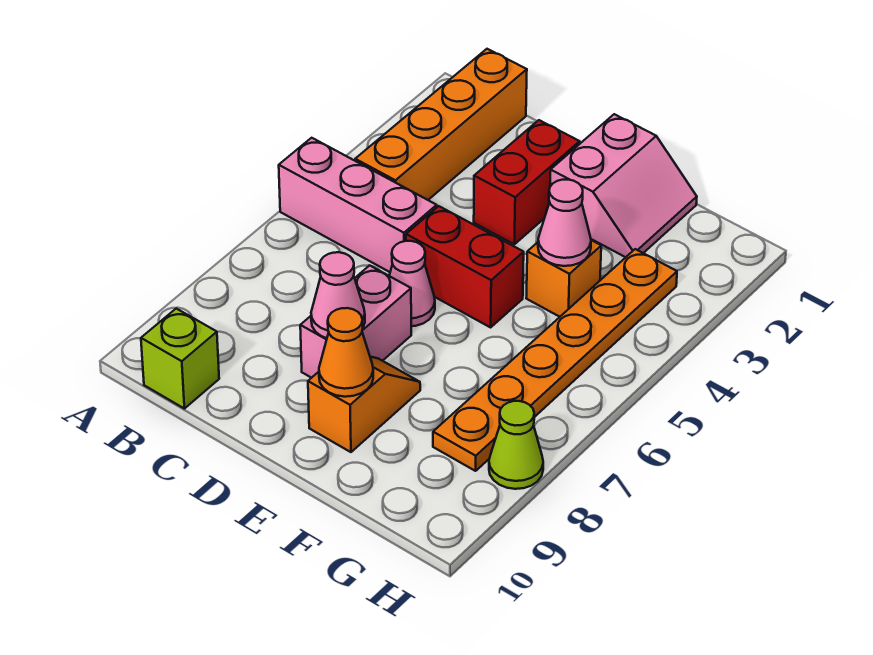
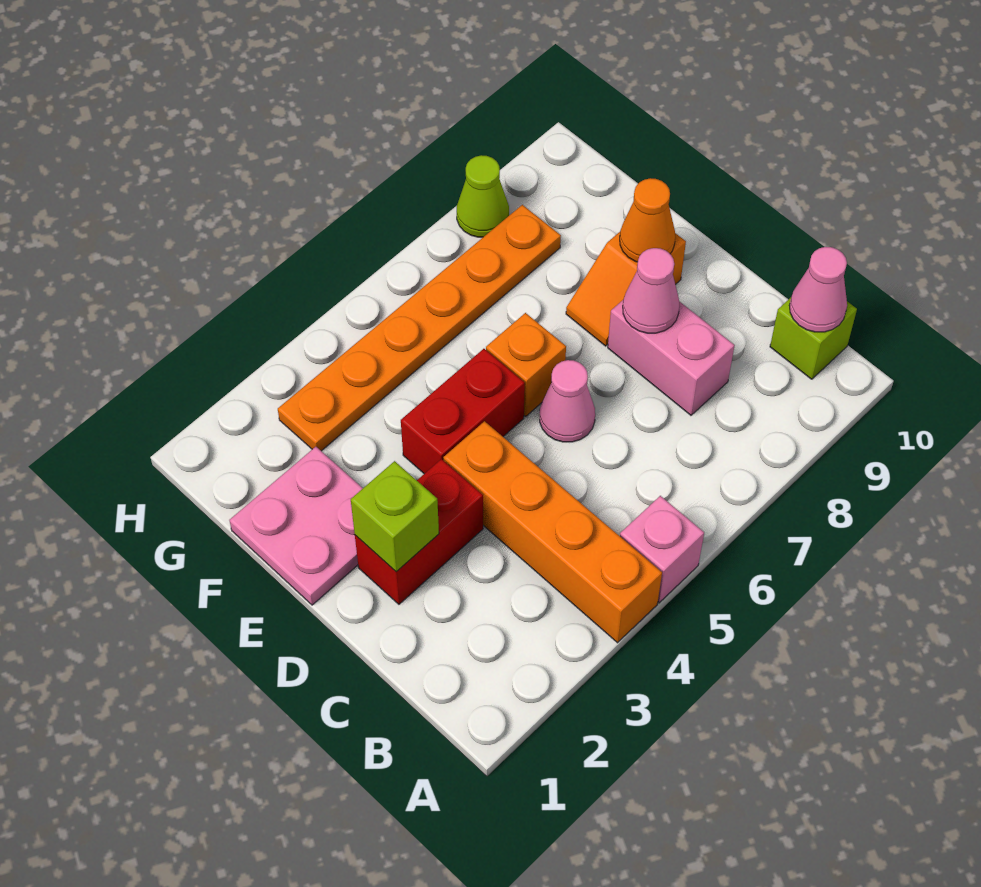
pink brick A5:C5 level 1 -> pink brick A5 level 1
orange brick B1:B4 level 1 -> orange brick A4:D4 level 1
none -> lime brick D2 level 2
red brick D5:E5 level 1 -> red brick E4:E5 level 1
pink brick D7:D8 level 1 -> pink brick C8:D8 level 1
pink slope E1:F2 level 1 top E -> pink plate E1:F2 level 1
orange brick F4 level 1 -> orange brick E6 level 1
pink cone F4 level 2 -> pink cone B10 level 2

